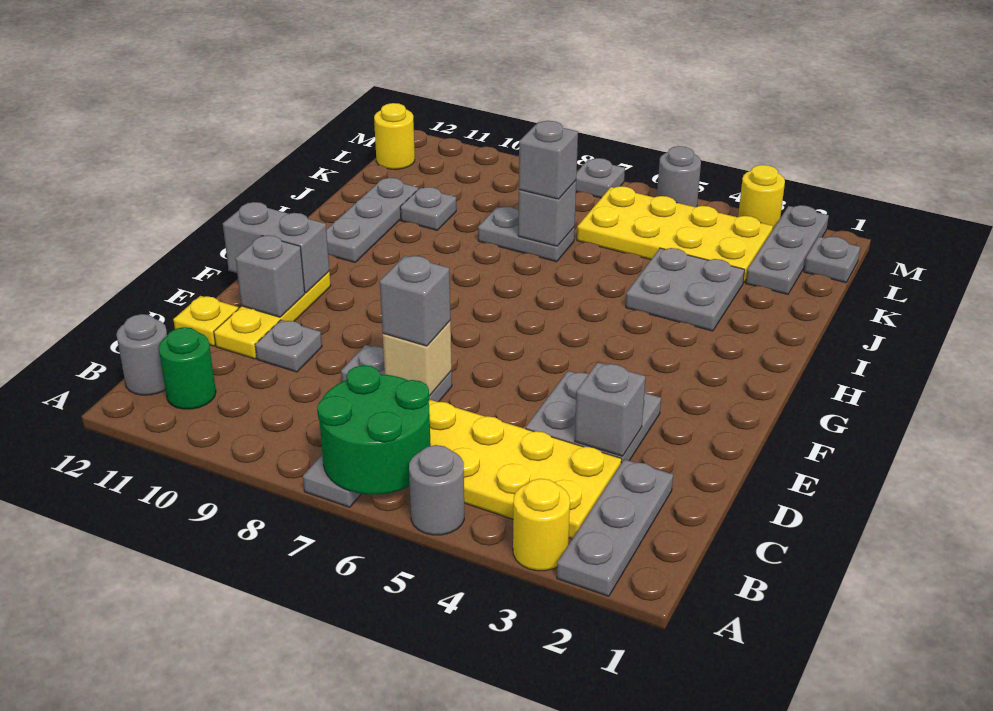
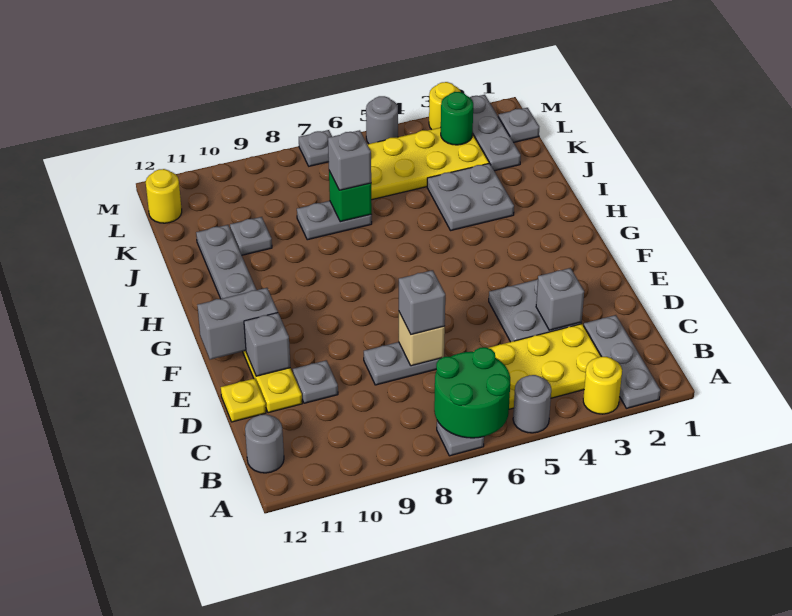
green round brick B11 level 1 -> green round brick L3 level 2
grey brick J7 level 2 -> green brick J7 level 2

